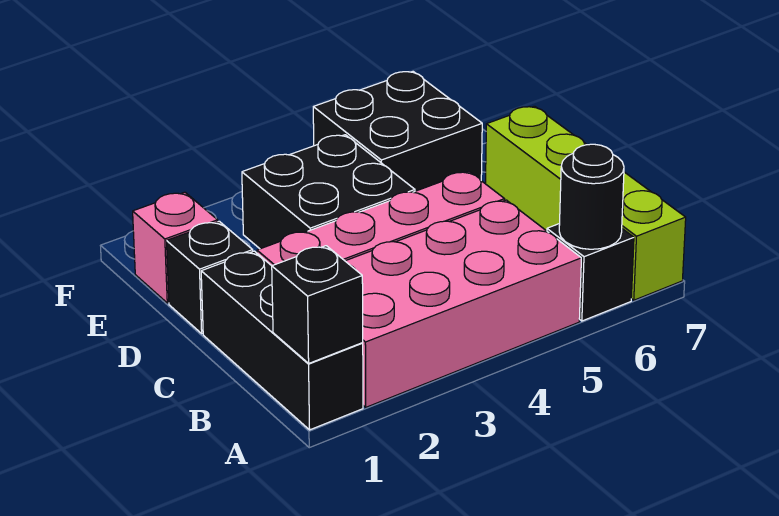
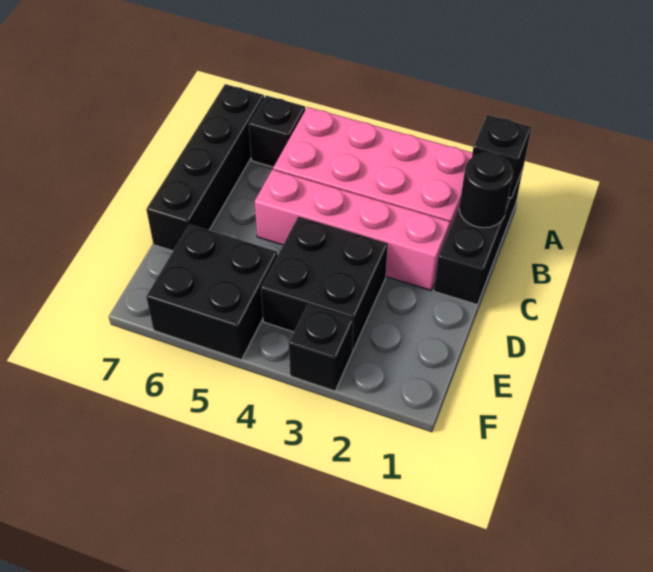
black round brick A6 level 2 -> black round brick B1 level 2
lime brick A7:D7 level 1 -> black brick A7:D7 level 1
black brick D1 level 1 -> black brick F3 level 1
pink brick E1 level 1 -> none

